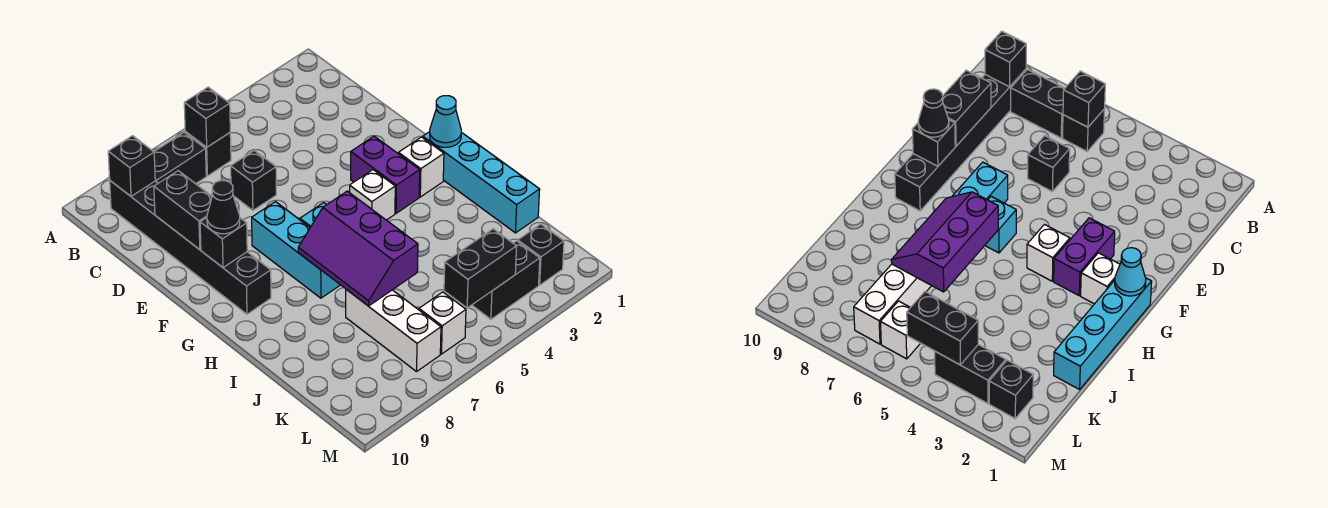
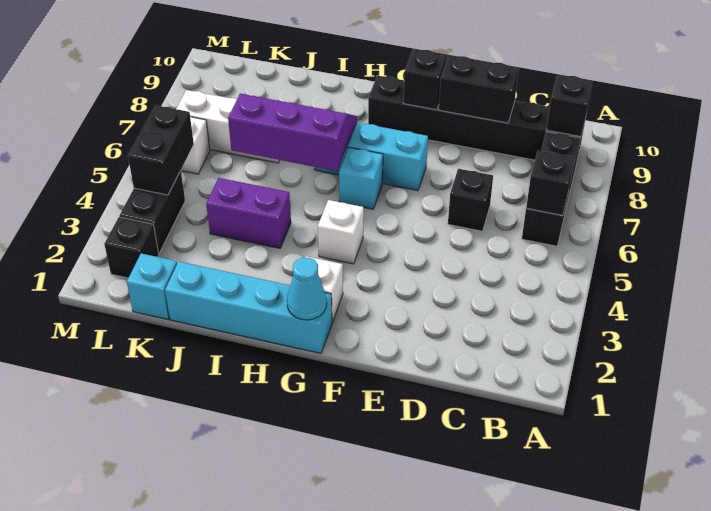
purple brick F3:G3 level 1 -> purple brick I4:J4 level 1
black cone F9 level 3 -> none
none -> cyan brick K1 level 1

